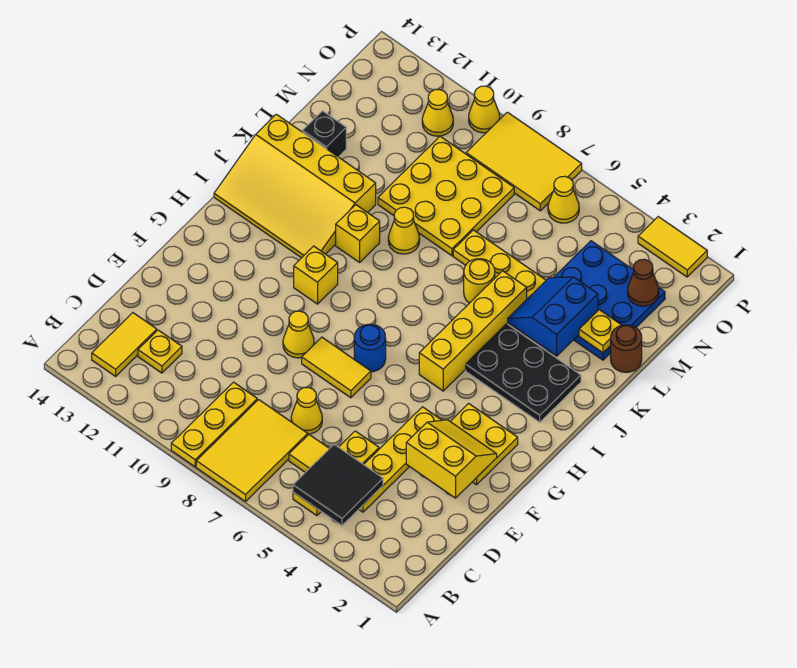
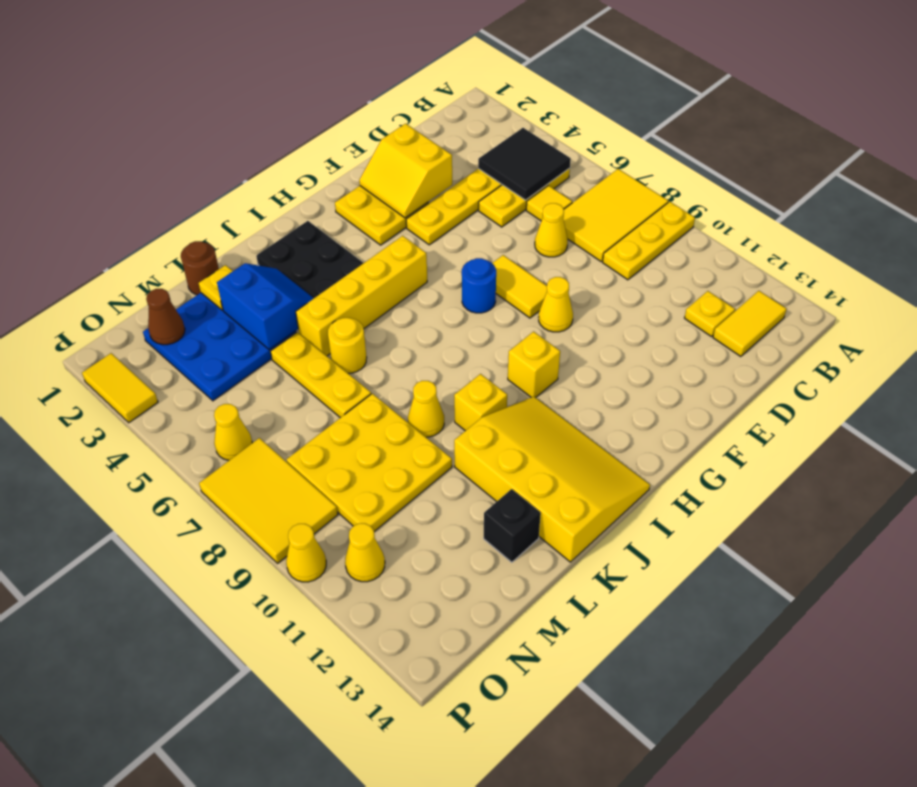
blue slope K3:L4 level 2 top 3 -> blue slope K3:L4 level 2 top L

